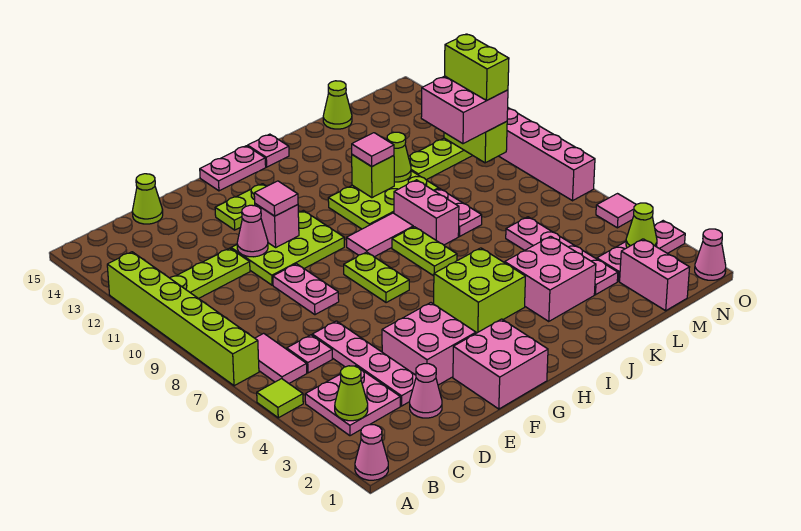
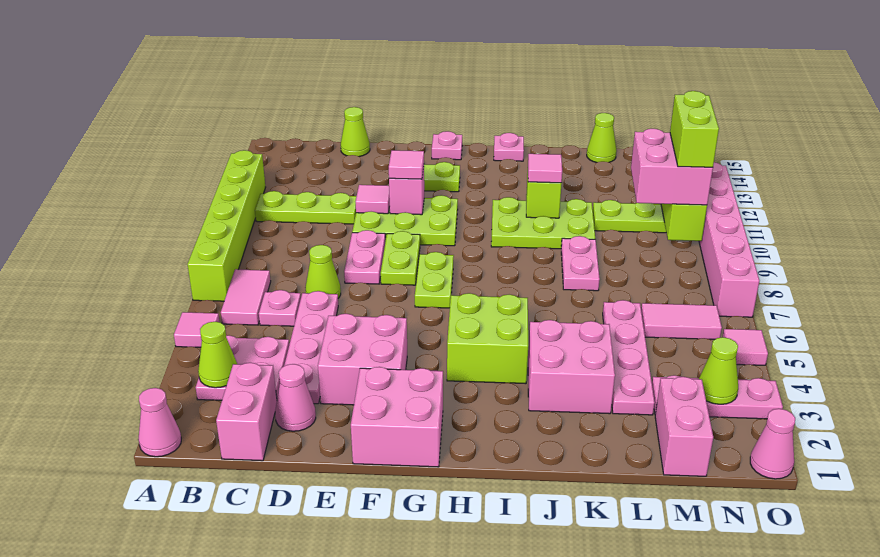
lime tile A5 level 1 -> pink tile A5 level 1
pink cone E11 level 2 -> pink tile E11 level 2
pink plate G15:H15 level 1 -> pink plate G15 level 1
pink tile H9:I9 level 1 -> pink tile M6:N6 level 1
lime plate I7:I8 level 1 -> lime plate F8:F9 level 1
pink brick J8:J9 level 1 -> pink brick C1:C2 level 1
lime cone K11 level 2 -> lime cone D7 level 1

